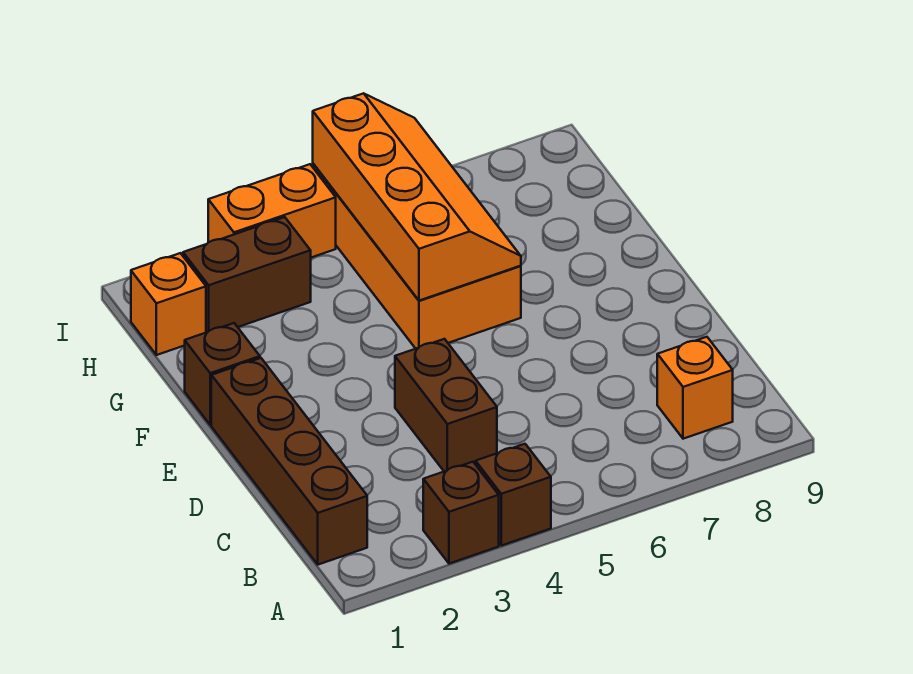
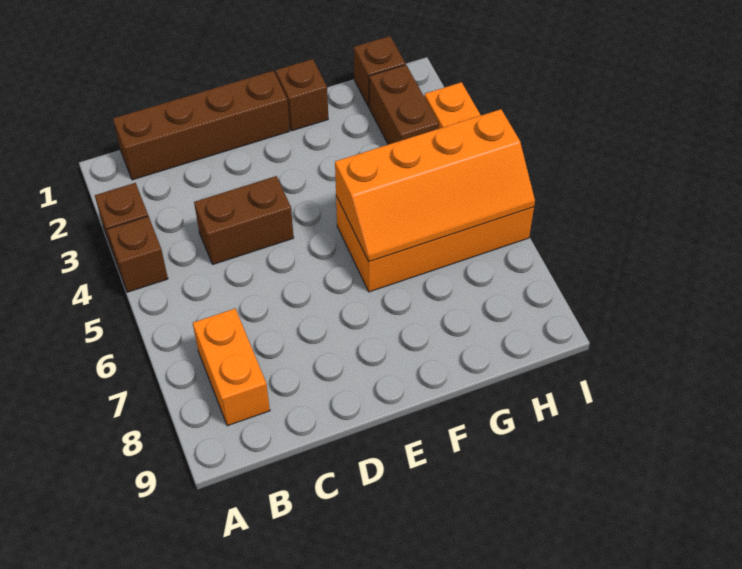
orange brick B8 level 1 -> orange brick B7:B8 level 1
orange brick H1 level 1 -> brown brick H1 level 1

